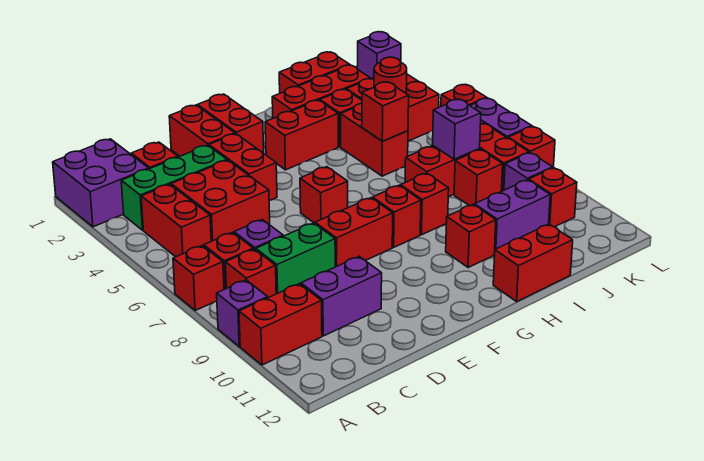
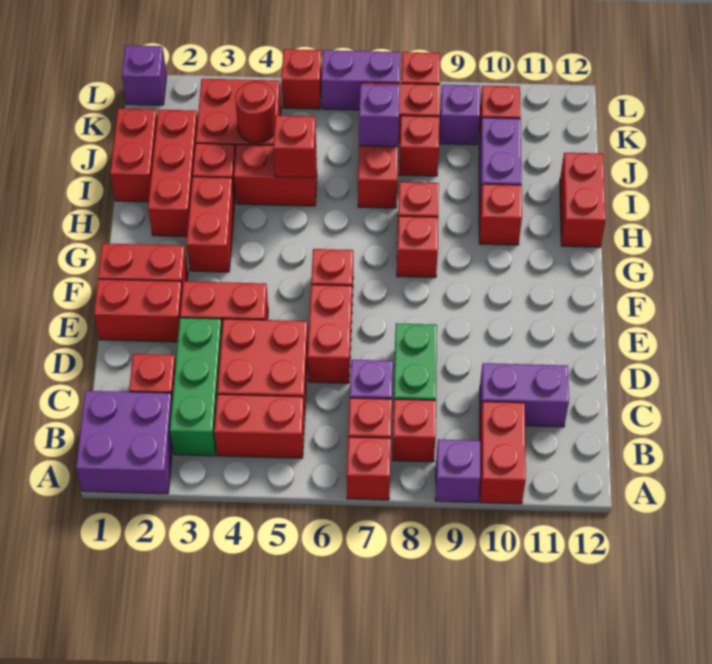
purple brick C10:D10 level 1 -> purple brick C10:C11 level 1
red brick E8:F8 level 1 -> red brick D6:E6 level 1

